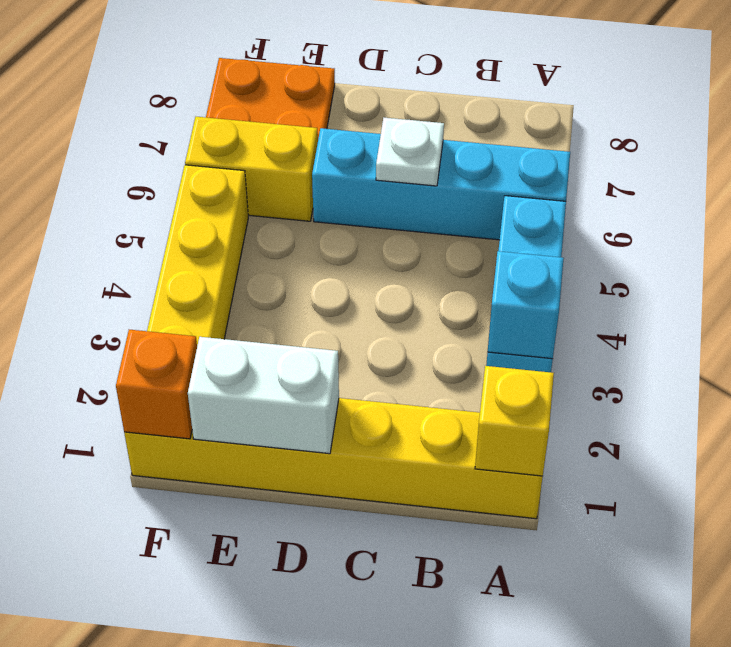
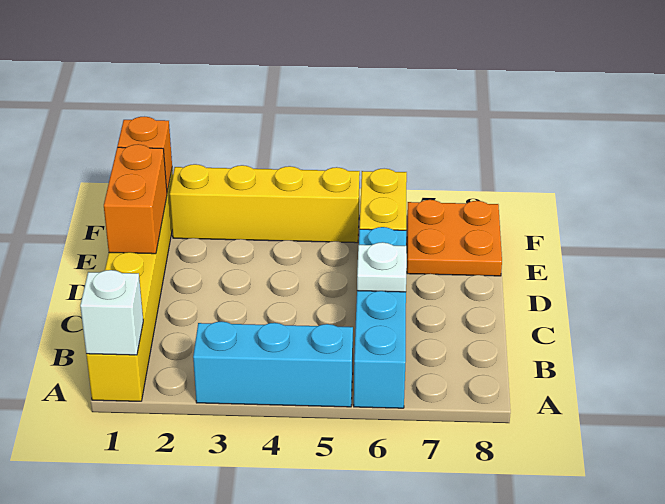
yellow brick A1 level 2 -> white brick A1 level 2
cyan brick A3 level 2 -> none
white brick D1:E1 level 2 -> orange brick D1:E1 level 2

